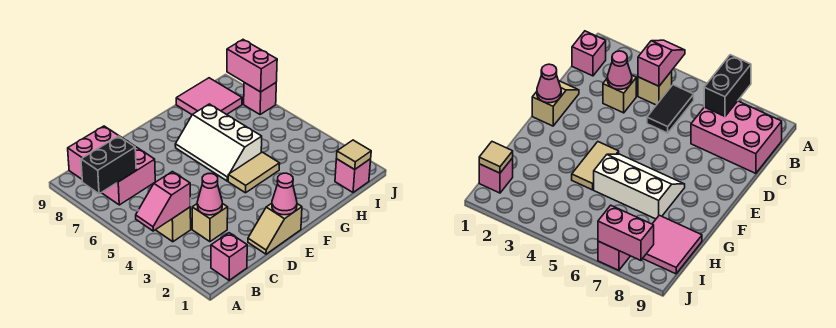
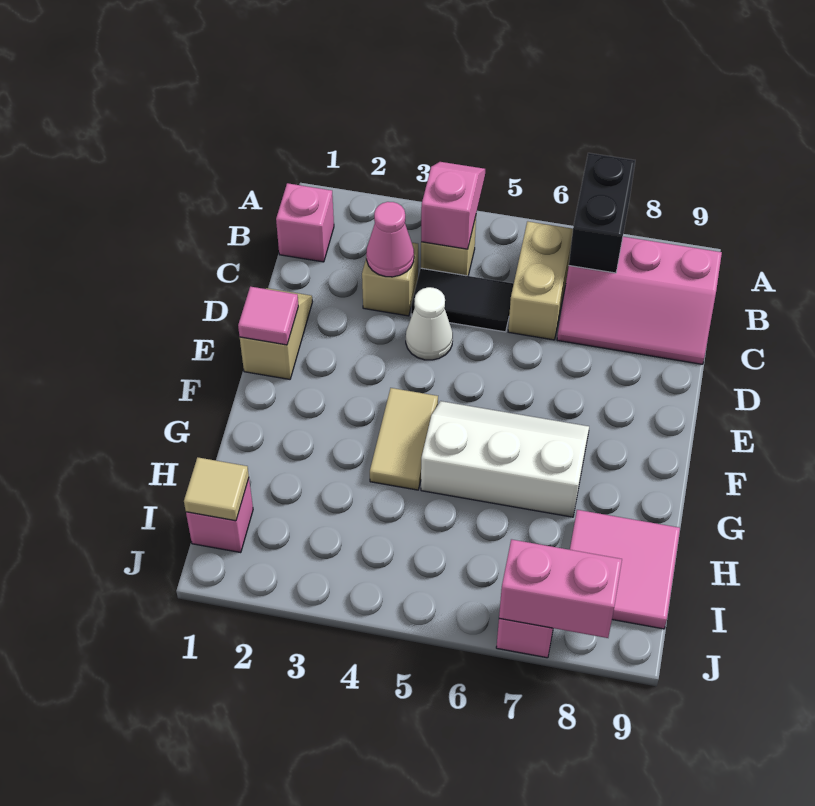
black tile B5:C5 level 1 -> black tile C4:C5 level 1
none -> tan brick B6:C6 level 1
pink brick B7:C9 level 1 -> pink slope B7:C9 level 1 top B
none -> white cone D4 level 1
pink cone E1 level 2 -> pink tile E1 level 2

